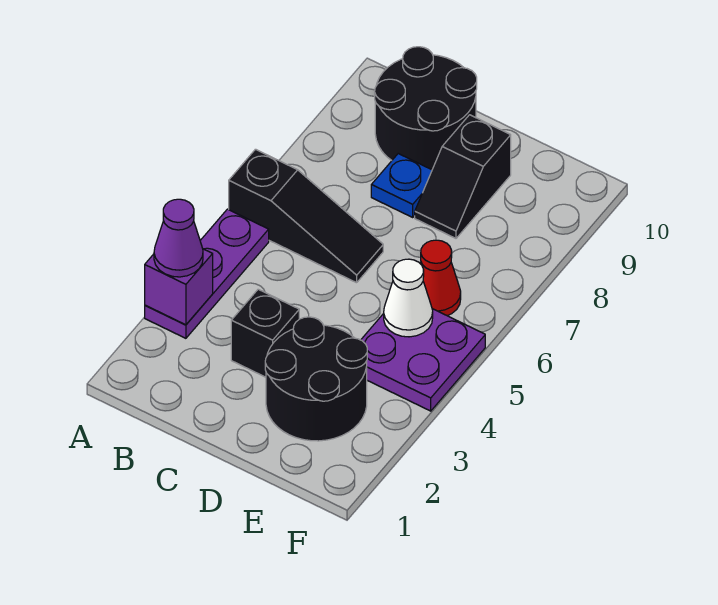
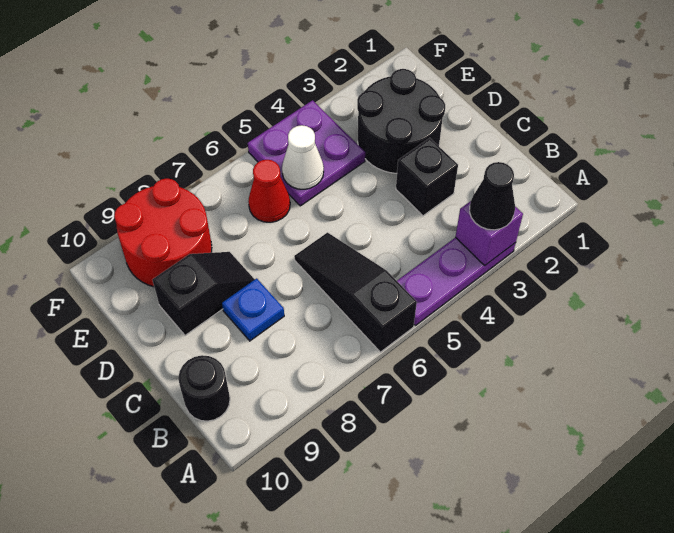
purple cone A3 level 3 -> black cone A3 level 3
black round brick B9:C10 level 1 -> black round brick B10 level 1
none -> red round brick E8:F9 level 1

